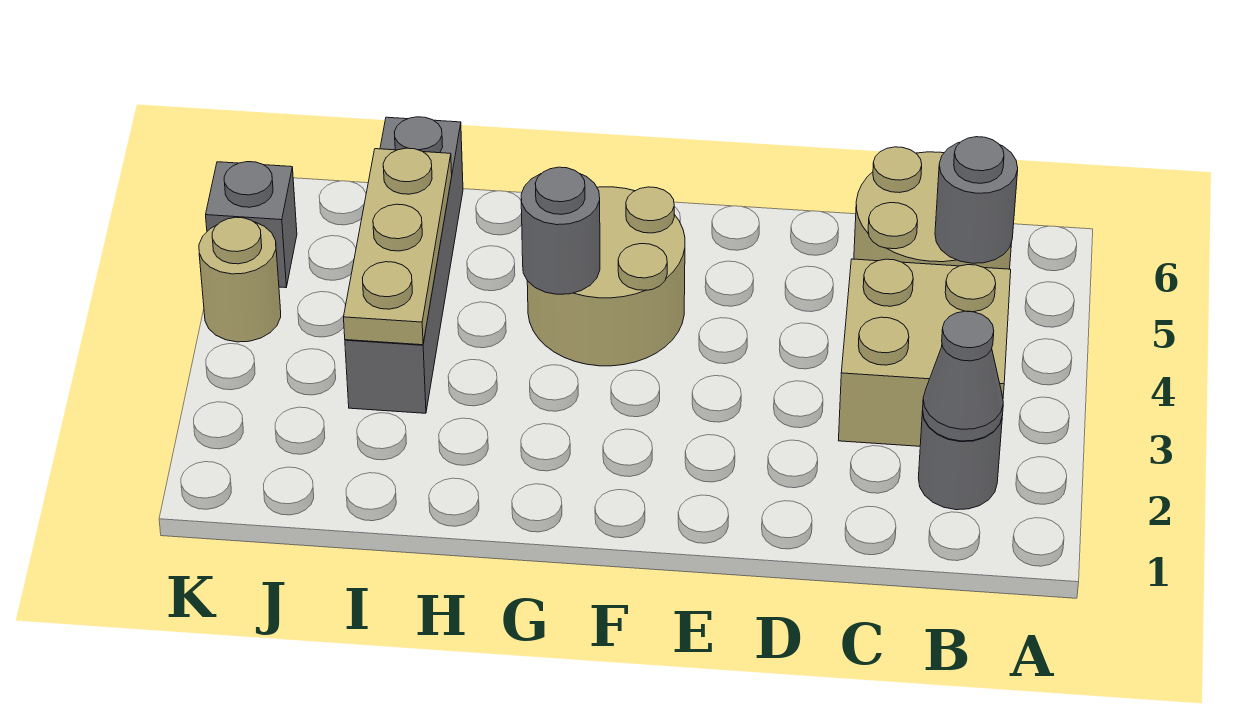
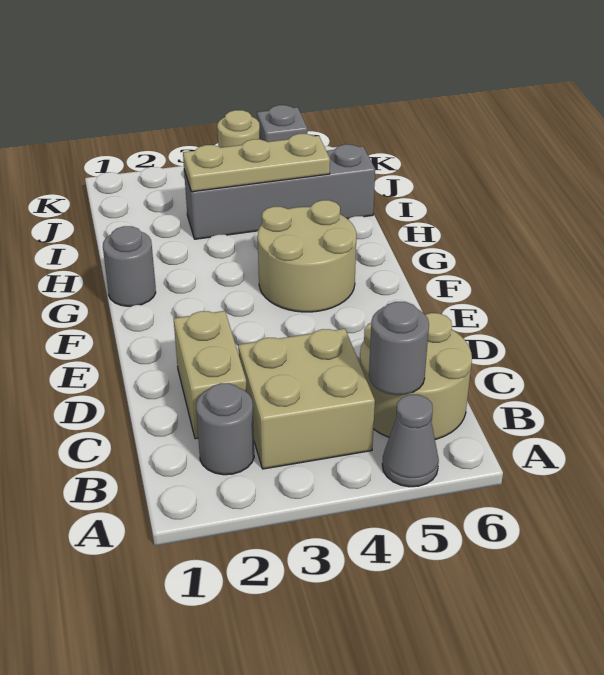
grey cone B2 level 2 -> grey cone A5 level 1
none -> tan brick C2:D2 level 1
grey round brick G4 level 2 -> grey round brick G1 level 1

